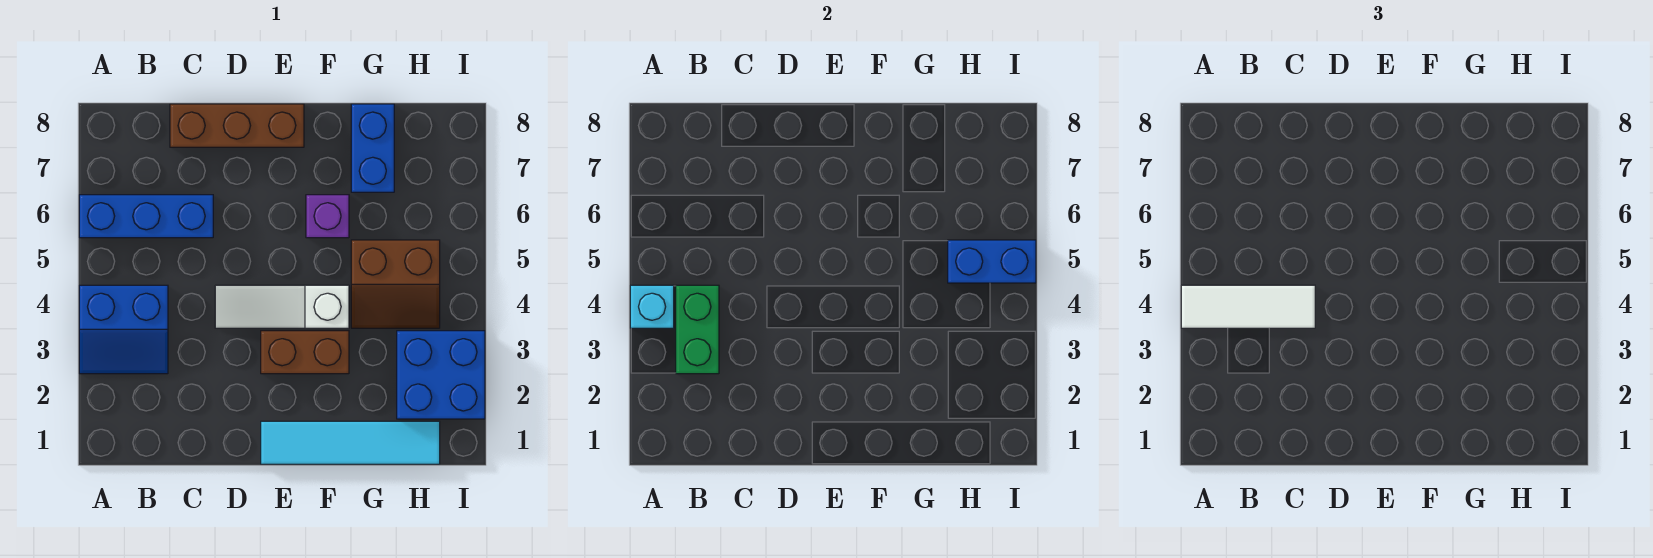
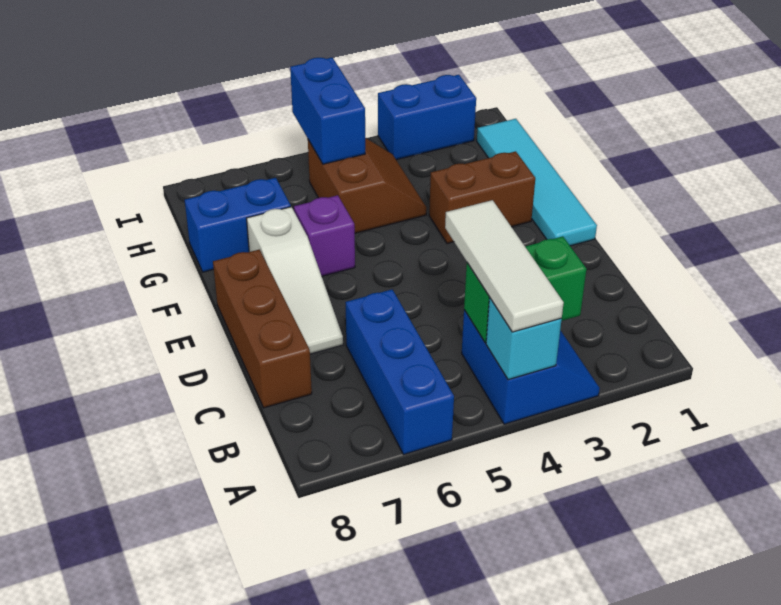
white slope D4:F4 level 1 top F -> white slope D7:F7 level 1 top F
brown brick E3:F3 level 1 -> brown brick F2:F3 level 1
blue brick H2:I3 level 1 -> blue brick I2:I3 level 1

